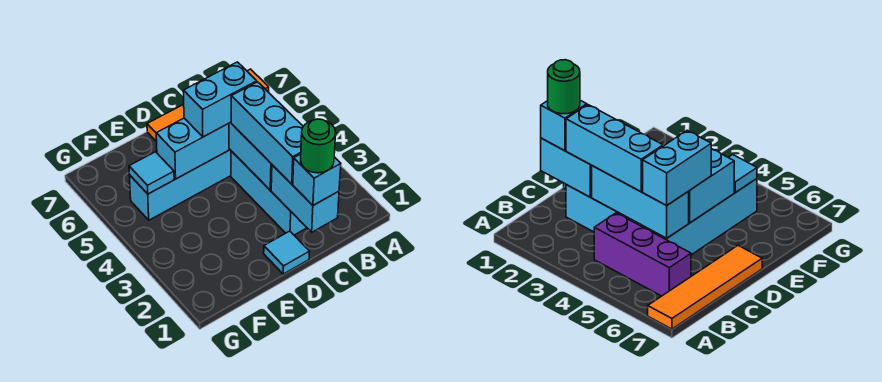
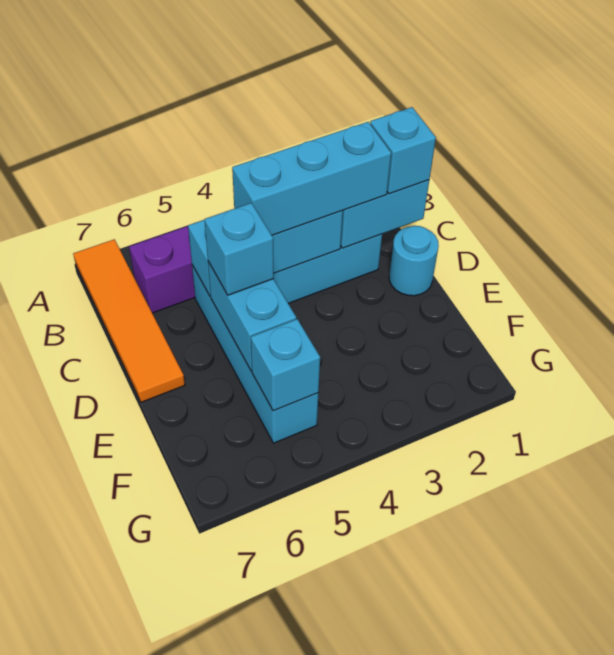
green round brick C1 level 4 -> none
cyan brick C5:D5 level 3 -> cyan brick D5 level 3
cyan tile D1 level 1 -> cyan round brick D1 level 1
cyan tile F5 level 2 -> cyan brick F5 level 2

